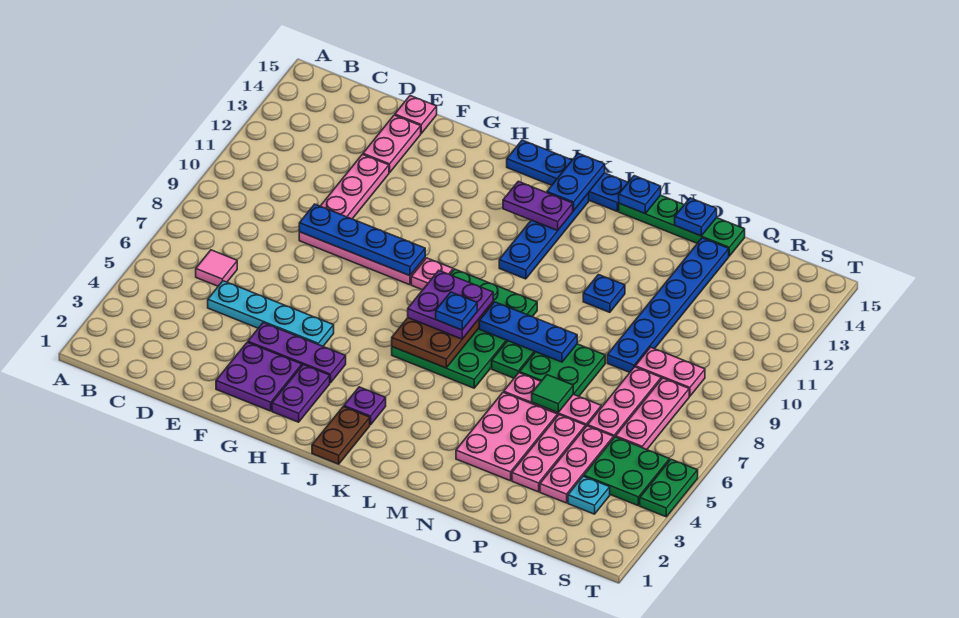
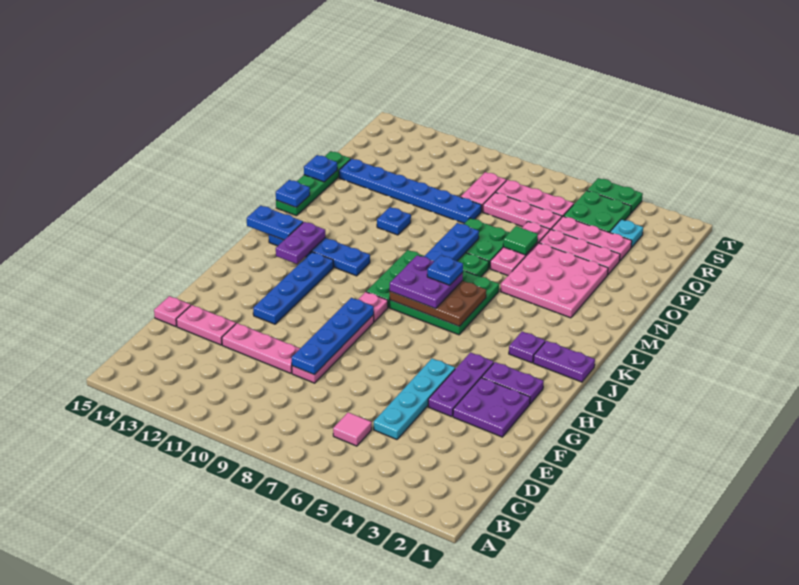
blue plate I15:L15 level 1 -> blue plate G12:J12 level 1
brown plate J1:J2 level 1 -> purple plate J1:J2 level 1
pink plate N3:O5 level 1 -> pink plate M3:O5 level 1

